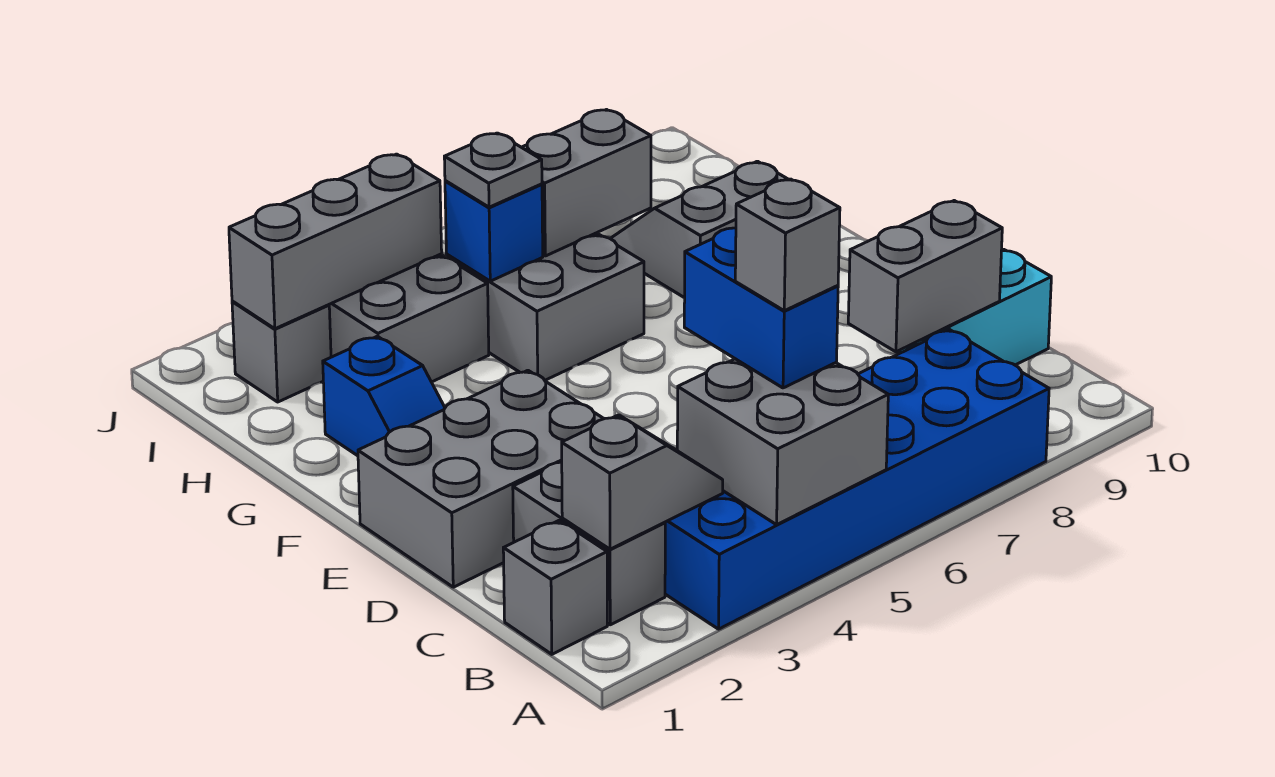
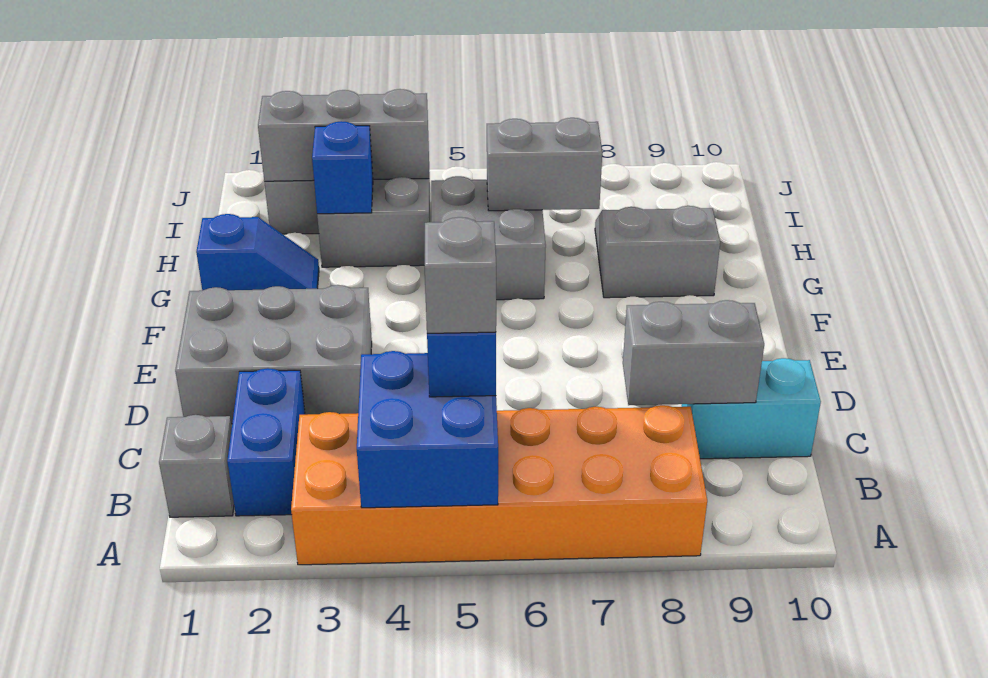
blue brick A3:B8 level 1 -> orange brick A3:B8 level 1
grey brick A4:B5 level 2 -> blue brick A4:B5 level 2
grey brick B2:C2 level 1 -> blue brick B2:C2 level 1
grey slope B2:B3 level 2 top 2 -> none
blue slope F2:G2 level 1 top G -> blue slope G1:G2 level 1 top 1
blue brick H5 level 2 -> blue brick H3 level 2
grey plate H5 level 3 -> none

